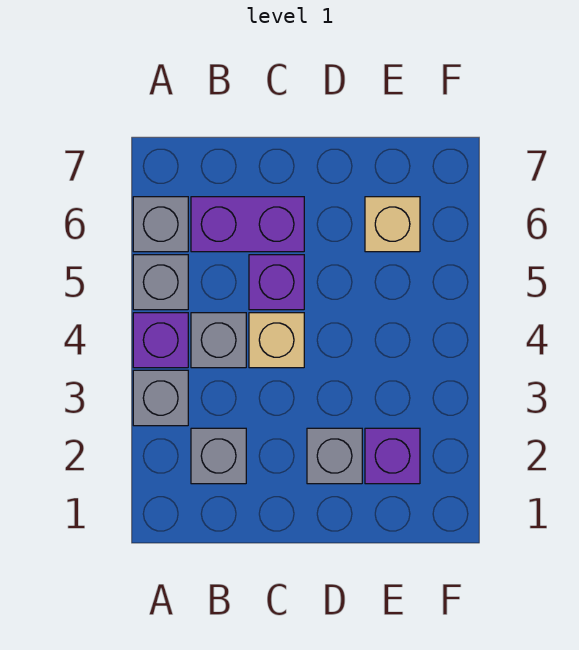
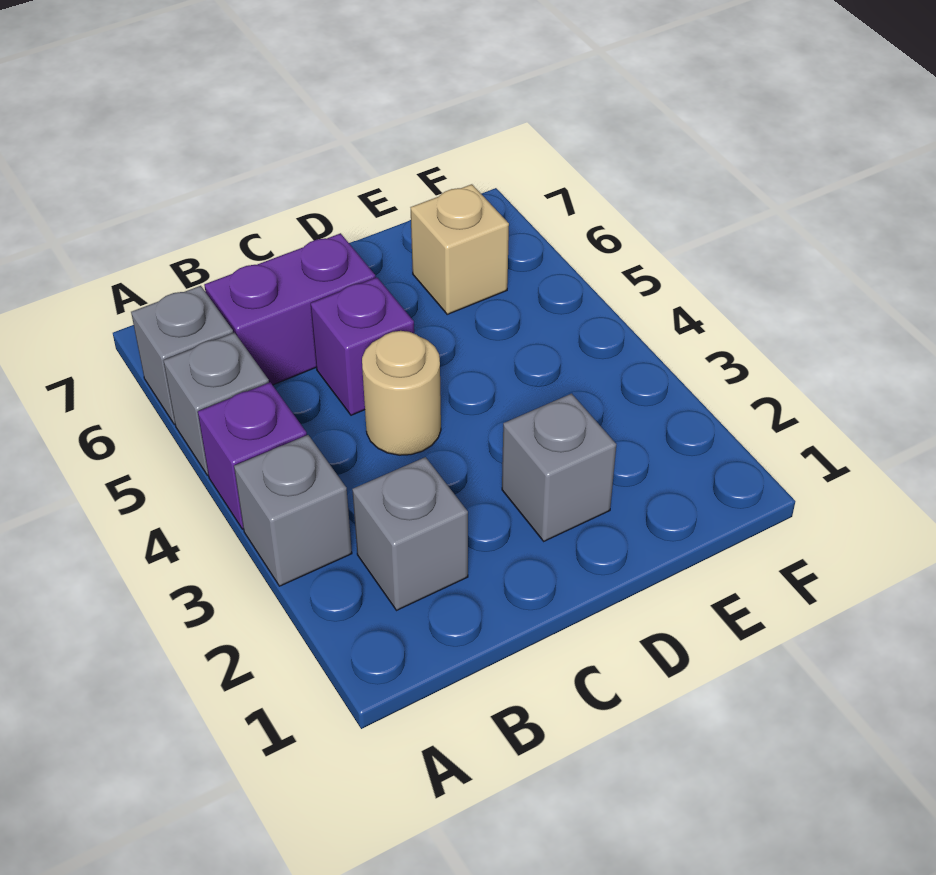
grey brick B4 level 1 -> none
tan brick C4 level 1 -> tan round brick C4 level 1
purple brick E2 level 1 -> none

